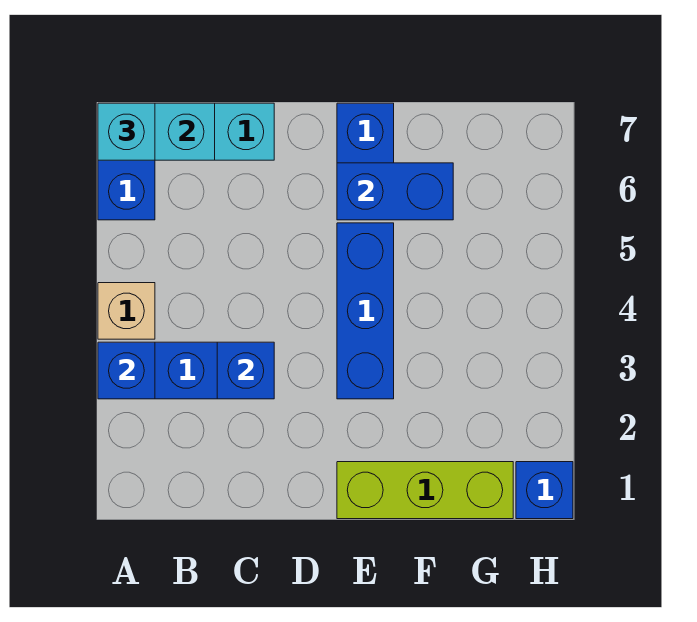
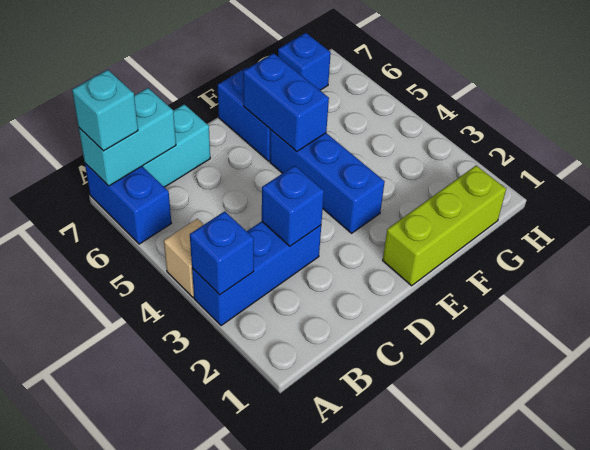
blue brick E6:F6 level 2 -> blue brick E5:E6 level 2
blue brick H1 level 1 -> blue brick G7 level 1

